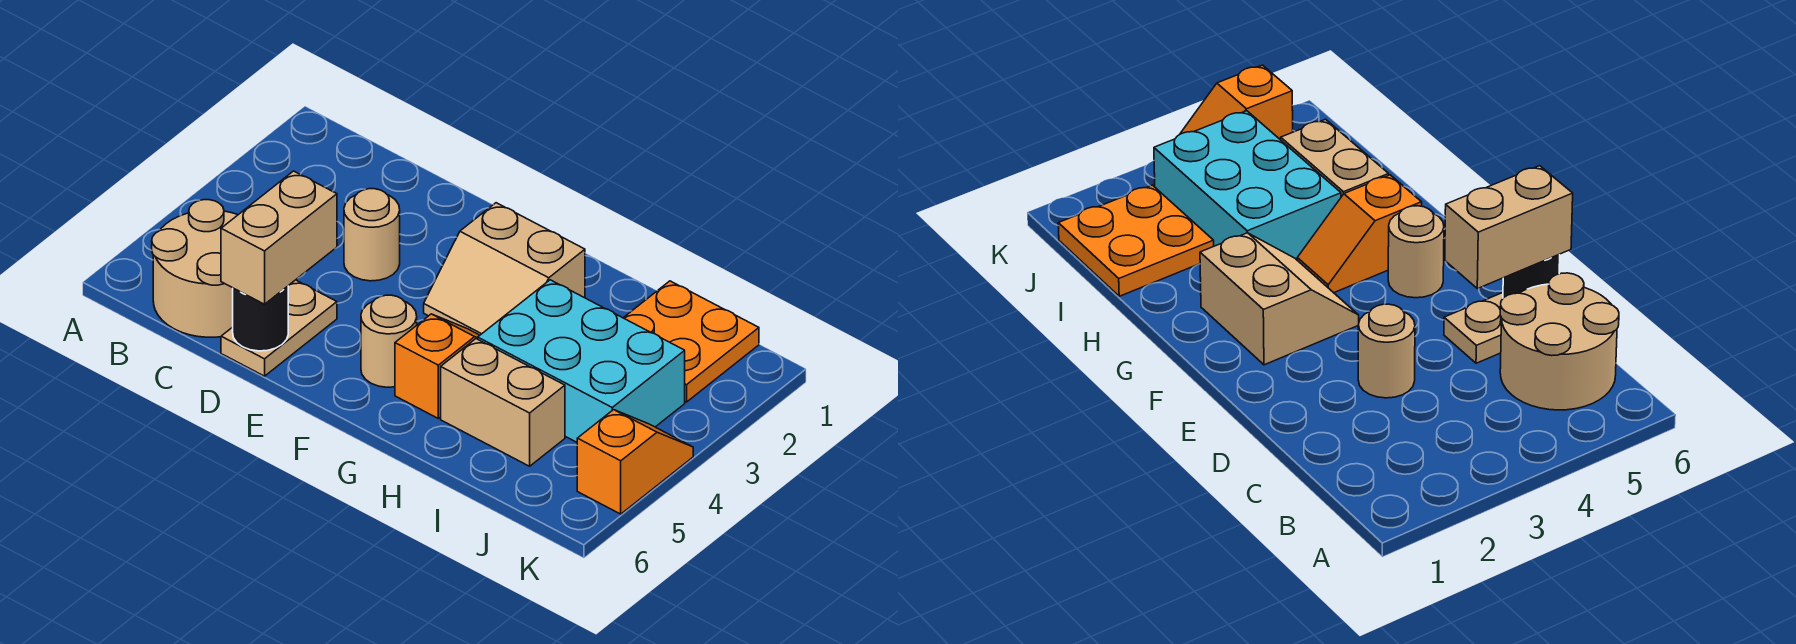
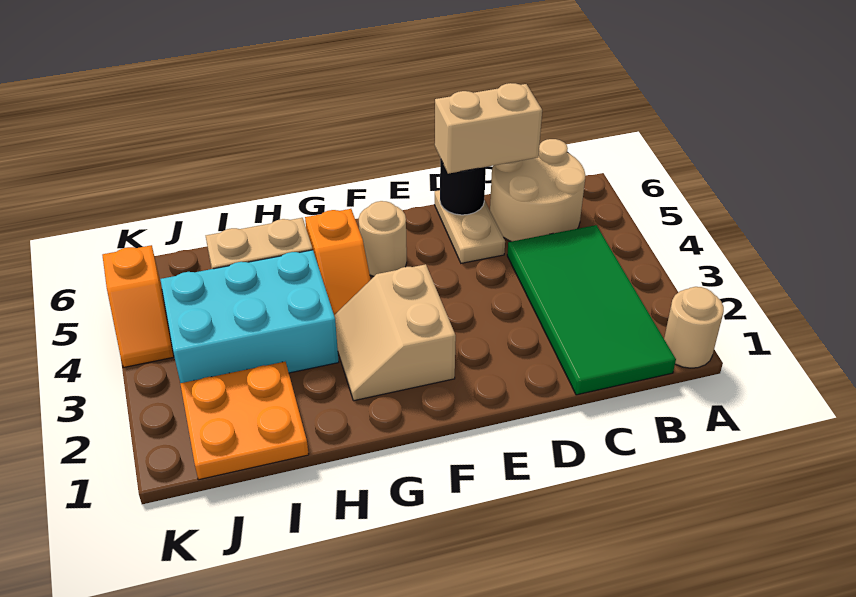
none -> green tile B1:C4 level 1
tan round brick D3 level 1 -> tan round brick A1 level 1
tan brick D5:D6 level 3 -> tan brick C6:D6 level 3
tan slope F2:G3 level 1 top 2 -> tan slope F2:G3 level 1 top F

